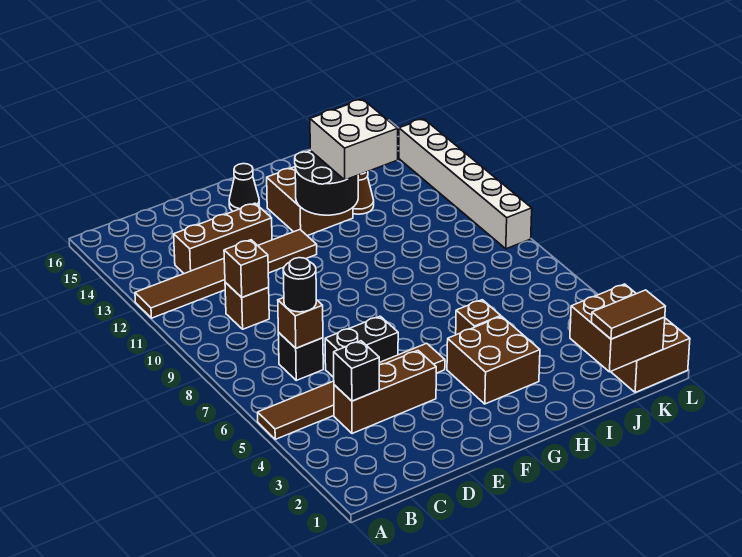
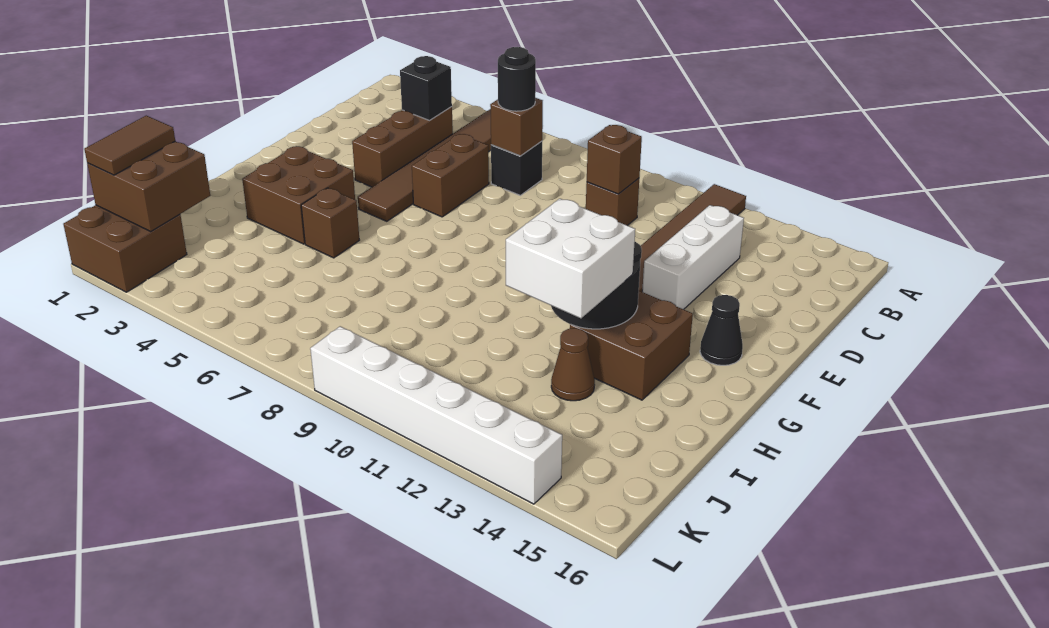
brown brick C13:E13 level 1 -> white brick C13:E13 level 1
black brick D6:E6 level 1 -> brown brick D6:E6 level 1

